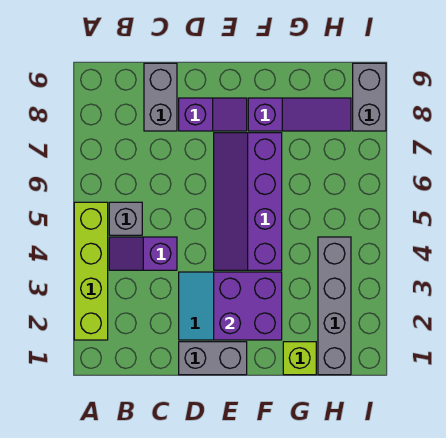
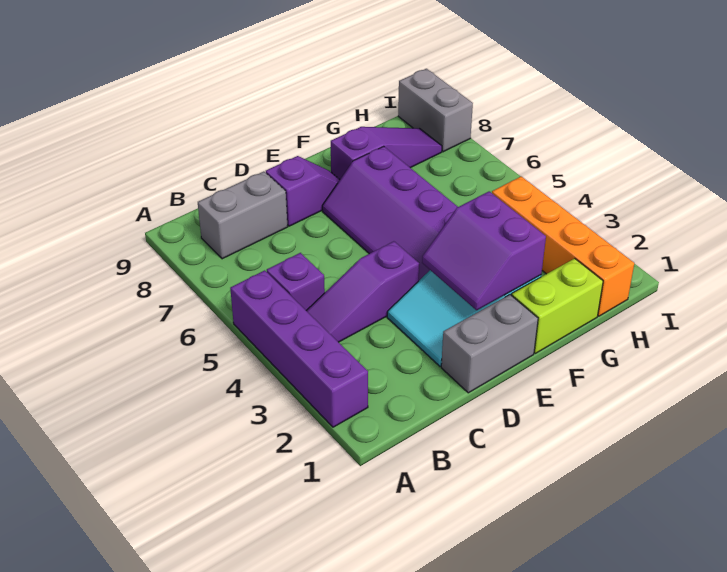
lime brick A2:A5 level 1 -> purple brick A2:A5 level 1
purple slope B4:C4 level 1 top C -> purple slope B4:D4 level 1 top D
grey brick B5 level 1 -> purple brick B5 level 1
grey brick C8:C9 level 1 -> grey brick B8:C8 level 1
purple brick E2:F3 level 2 -> purple slope E2:F3 level 2 top F
lime brick G1 level 1 -> lime brick F1:G1 level 1
grey brick H1:H4 level 1 -> orange brick H1:H4 level 1

